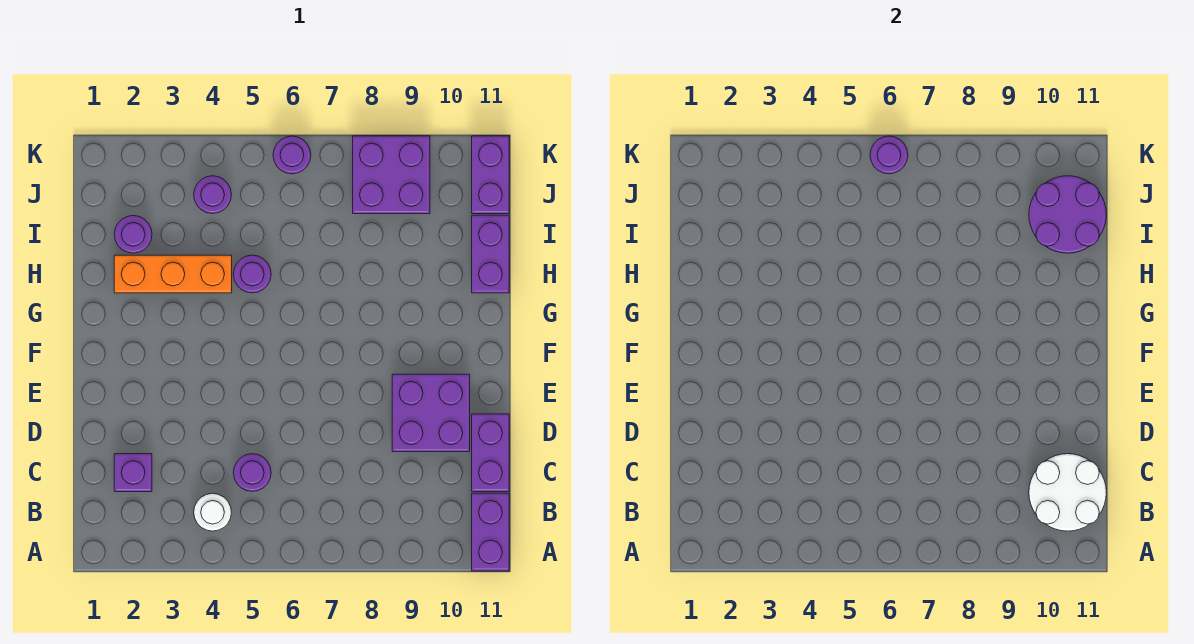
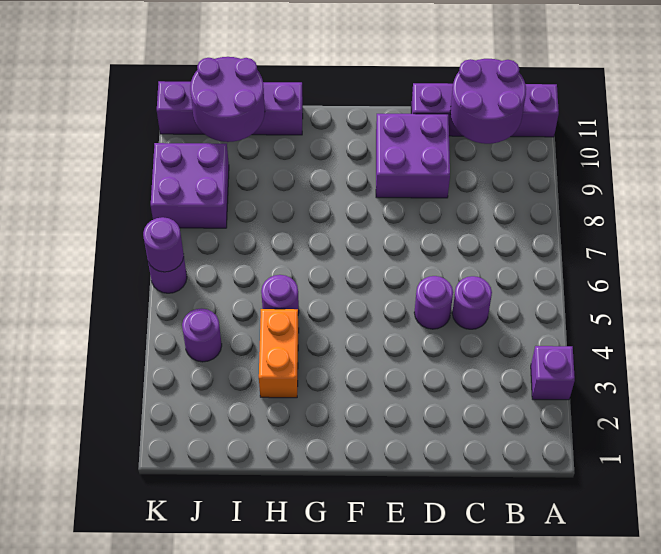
white round brick B4 level 1 -> none
white round brick B10:C11 level 2 -> purple round brick B10:C11 level 2
purple brick C2 level 1 -> purple brick A3 level 1
orange brick H2:H4 level 1 -> orange brick H3:H4 level 1
purple round brick I2 level 1 -> purple round brick D5 level 1

